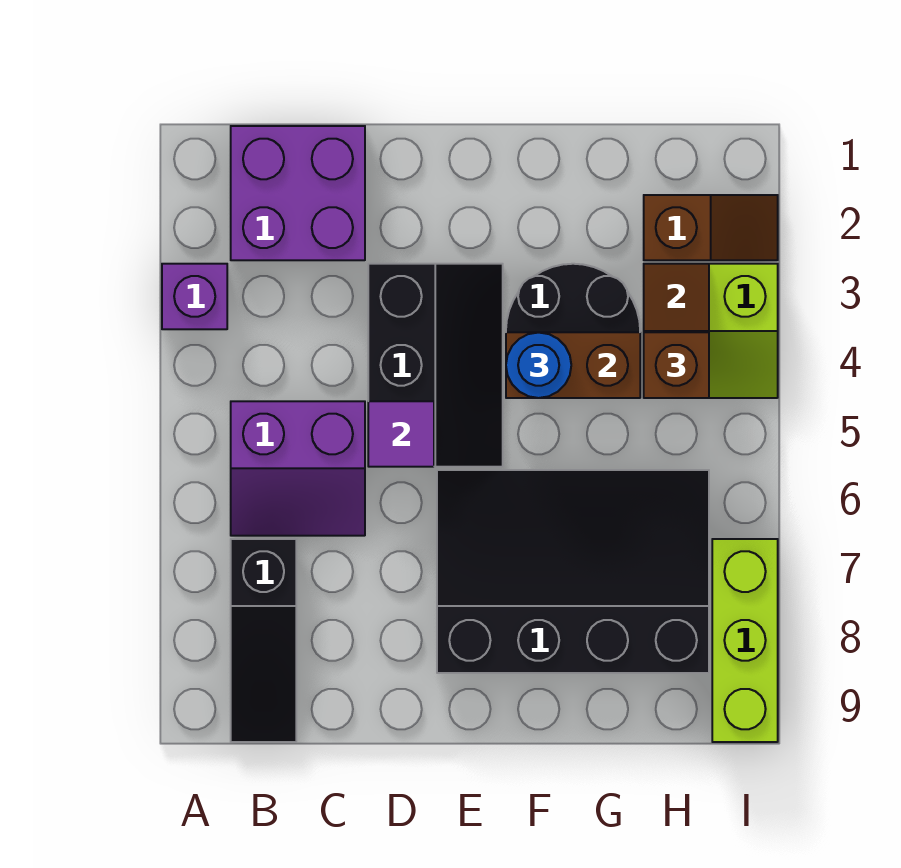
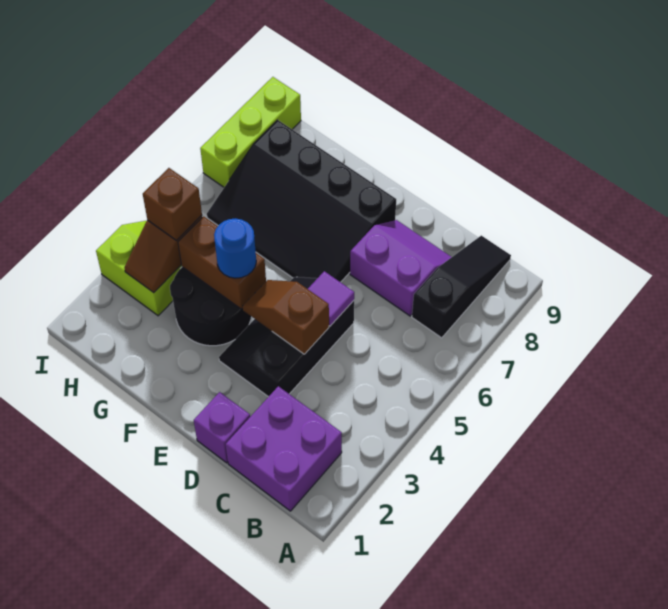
purple brick A3 level 1 -> purple brick D1 level 1
purple slope B5:C6 level 1 top 5 -> purple slope C7:D8 level 1 top 7
brown slope H2:I2 level 1 top H -> brown slope D4:E4 level 2 top D

